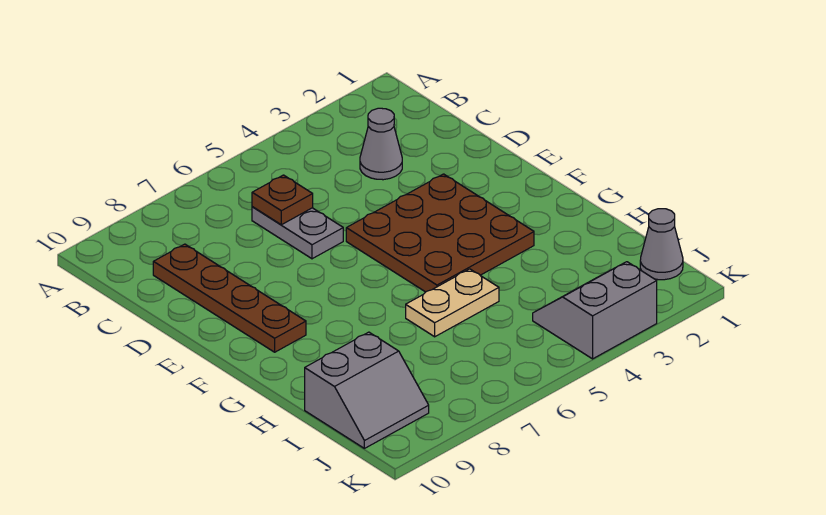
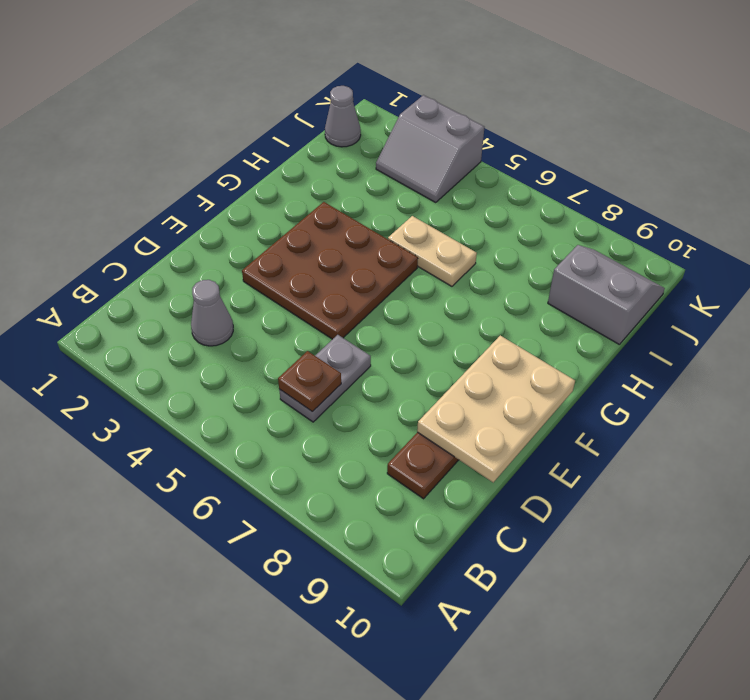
none -> tan plate D9:F10 level 2

